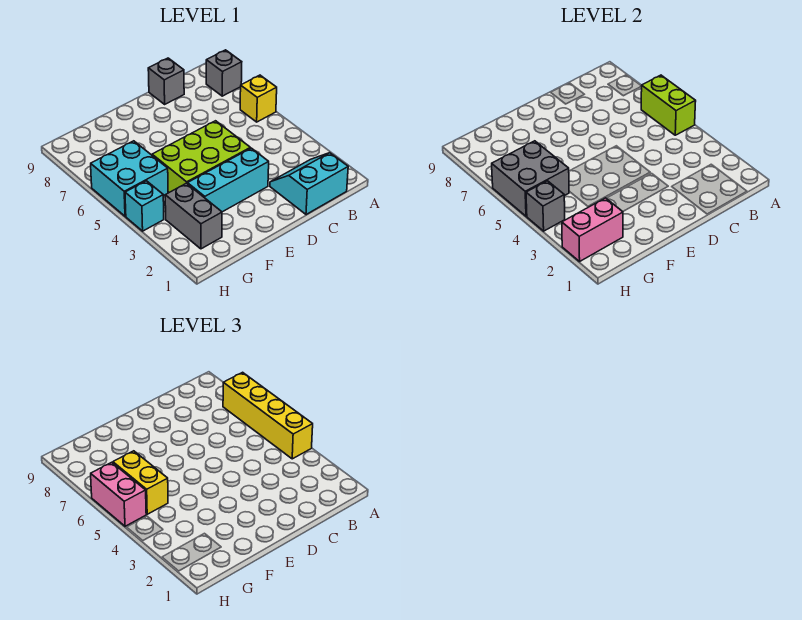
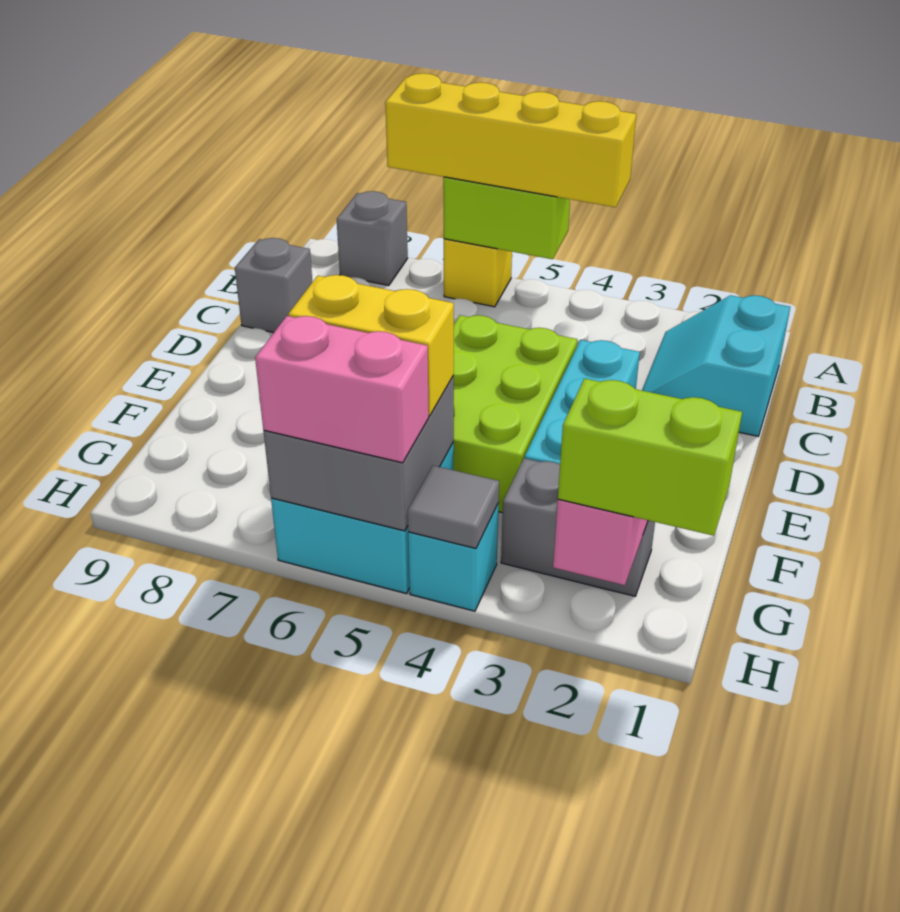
none -> lime brick H1:H2 level 3
grey brick H4 level 2 -> grey tile H4 level 2

